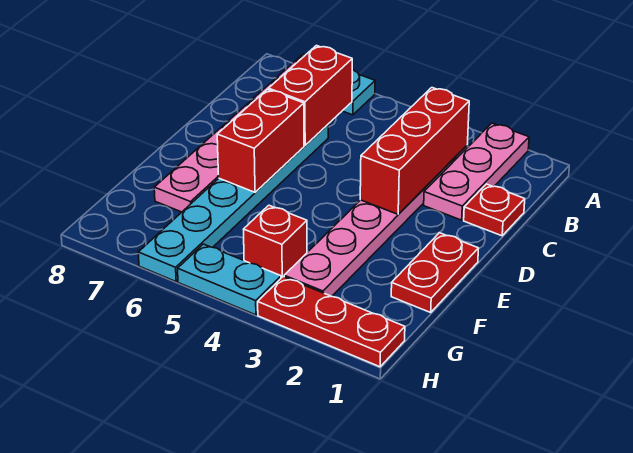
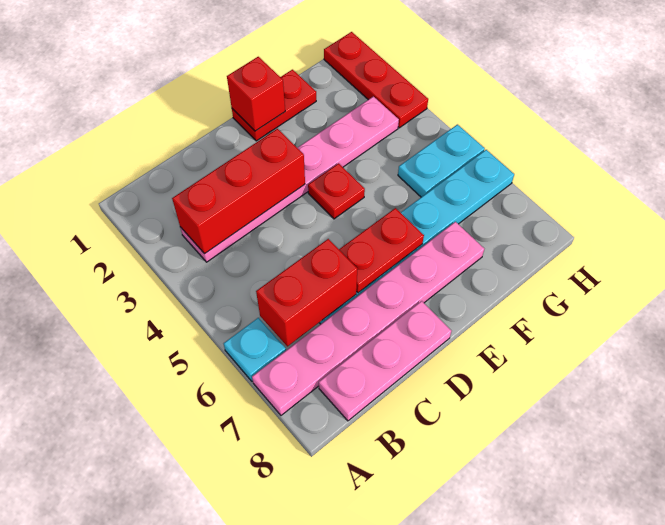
pink plate A2:C2 level 1 -> pink plate B8:D8 level 1
red plate C1 level 1 -> red plate E4 level 1
red brick D6:E6 level 2 -> red plate D6:E6 level 2
red brick G4 level 1 -> red brick E1 level 2
cyan plate H4:H5 level 1 -> cyan plate G5:H5 level 1

